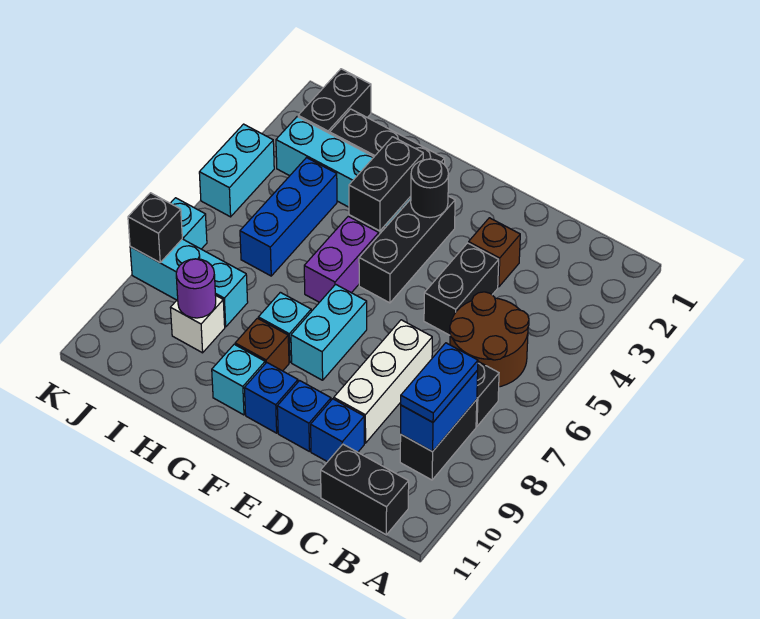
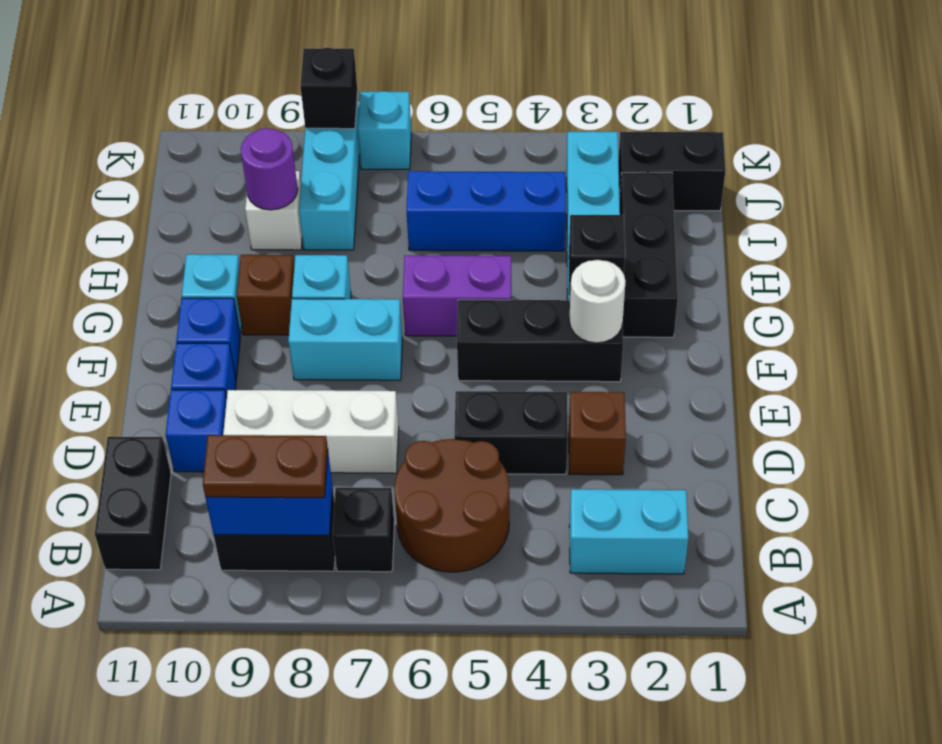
blue plate B8:B9 level 3 -> brown plate B8:B9 level 3
black round brick F3 level 2 -> white round brick F3 level 2
black brick G3:G4 level 2 -> black brick G3 level 2
cyan brick K4:K5 level 1 -> cyan brick B2:B3 level 1

